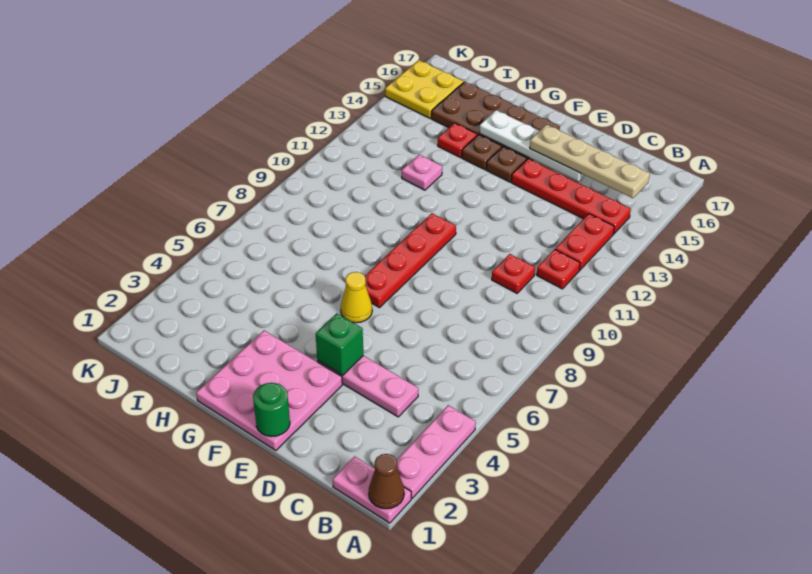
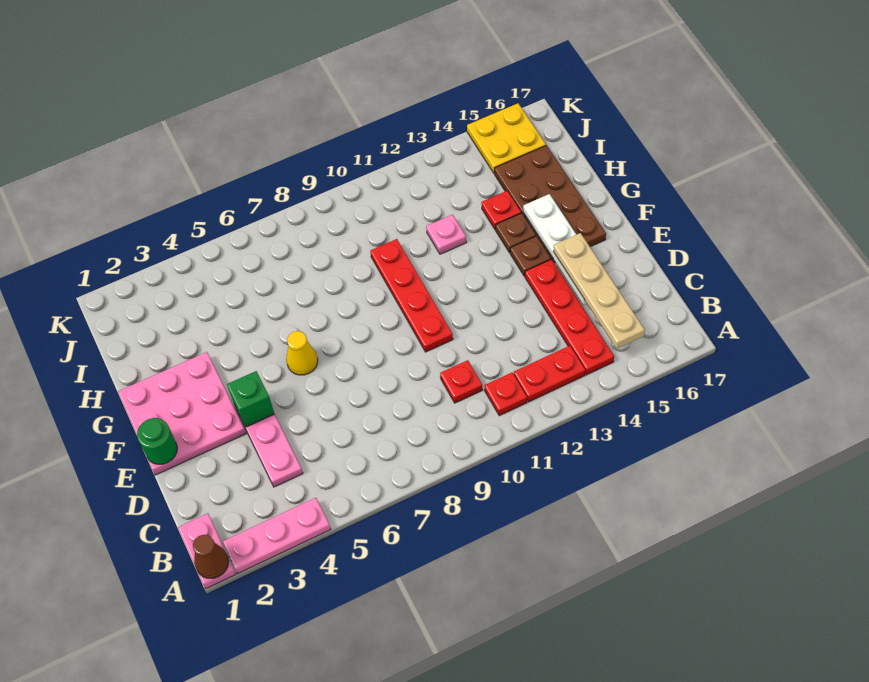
red plate F7:F10 level 1 -> red plate E10:H10 level 1

